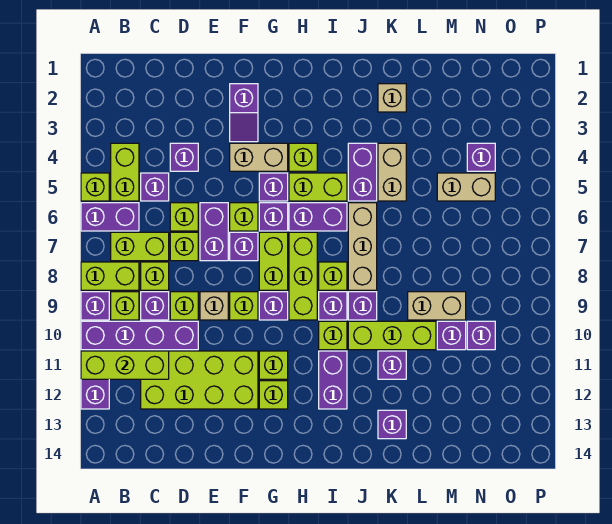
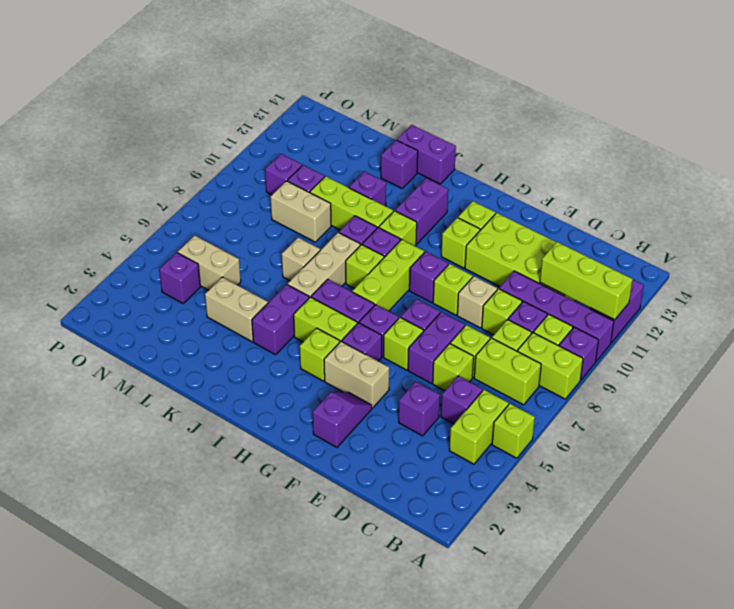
purple brick A6:B6 level 1 -> purple brick J14:K14 level 1
lime brick G7:G8 level 1 -> none
tan brick K2 level 1 -> tan brick K7 level 1
tan brick K4:K5 level 1 -> tan brick K4:L4 level 1

